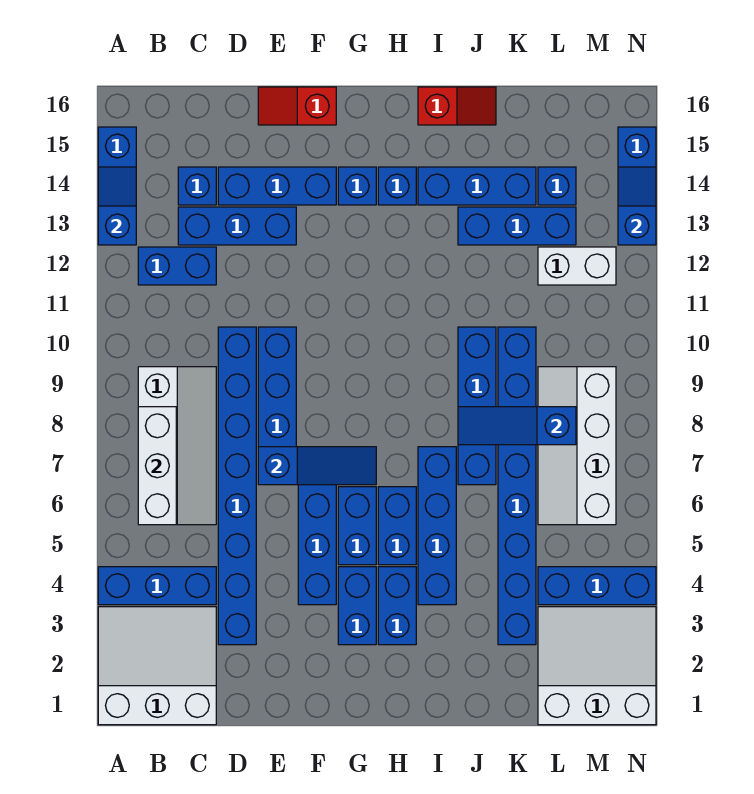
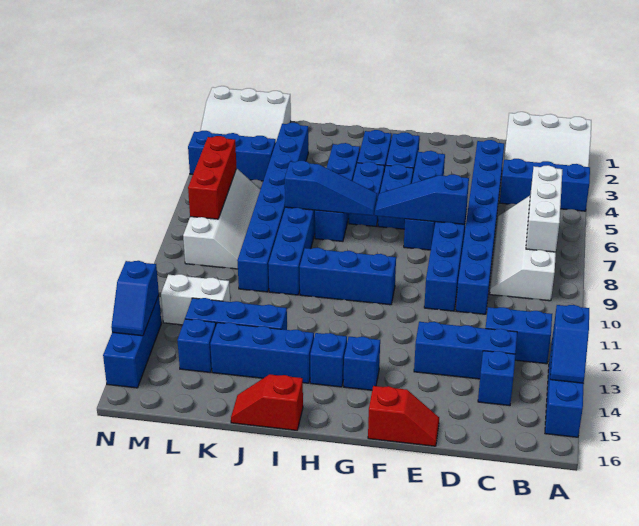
blue brick D14:F14 level 1 -> blue brick G10:I10 level 1
blue slope J8:L8 level 2 top L -> blue slope H7:J7 level 2 top J
none -> red brick M6:M8 level 2

